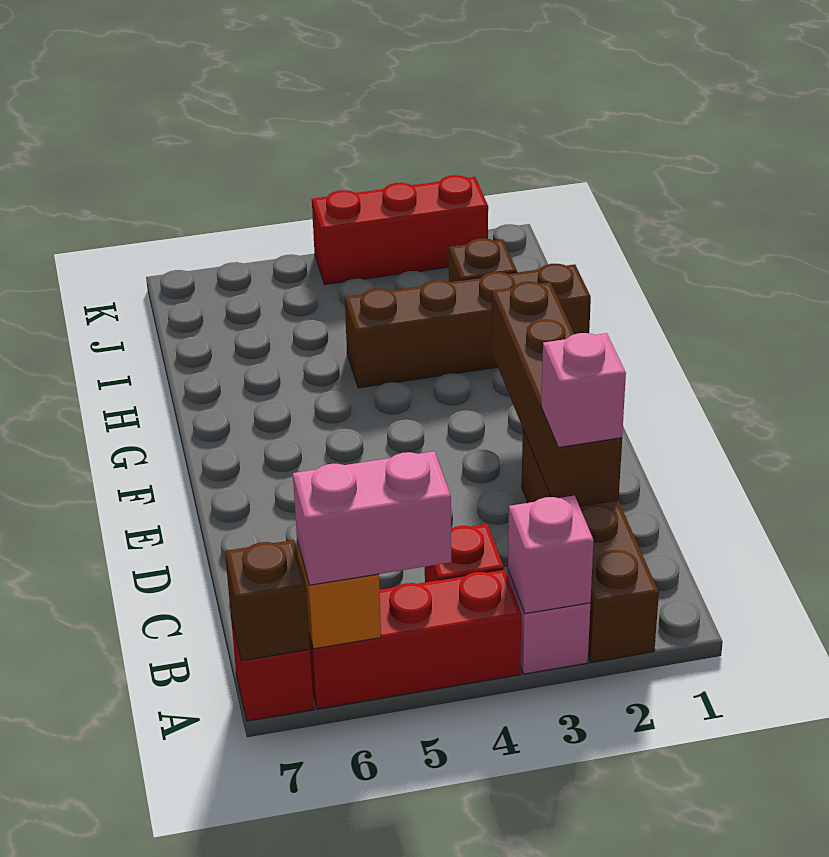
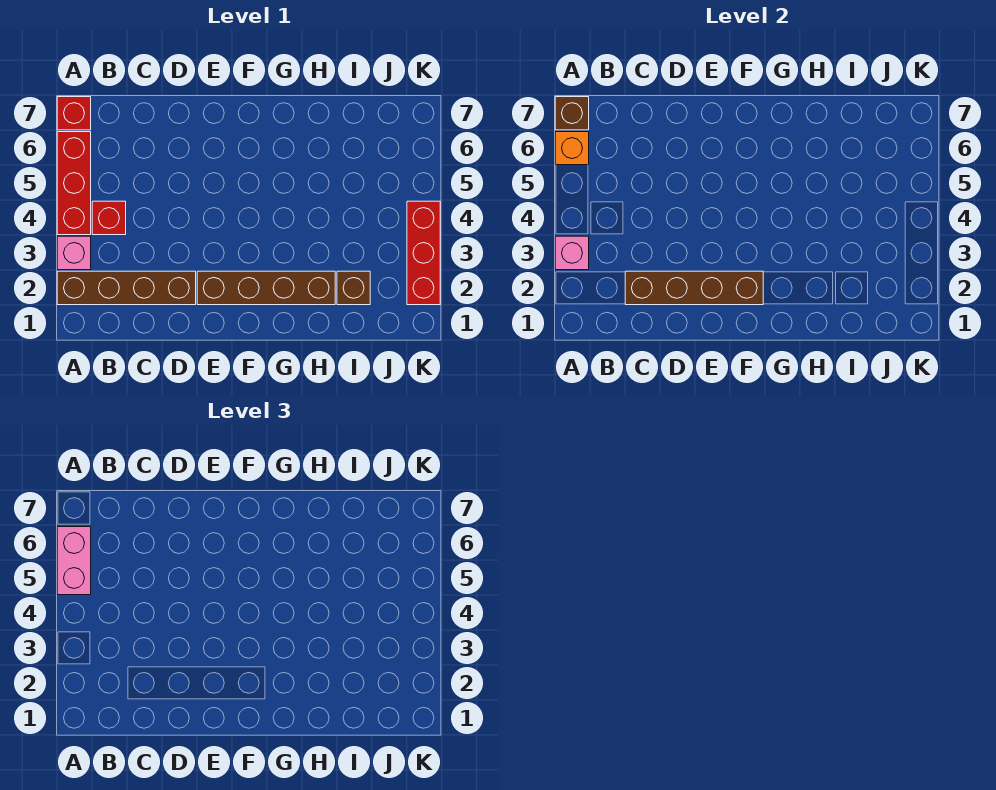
pink brick C2 level 3 -> none
brown brick H1:H4 level 1 -> brown brick E2:H2 level 1

